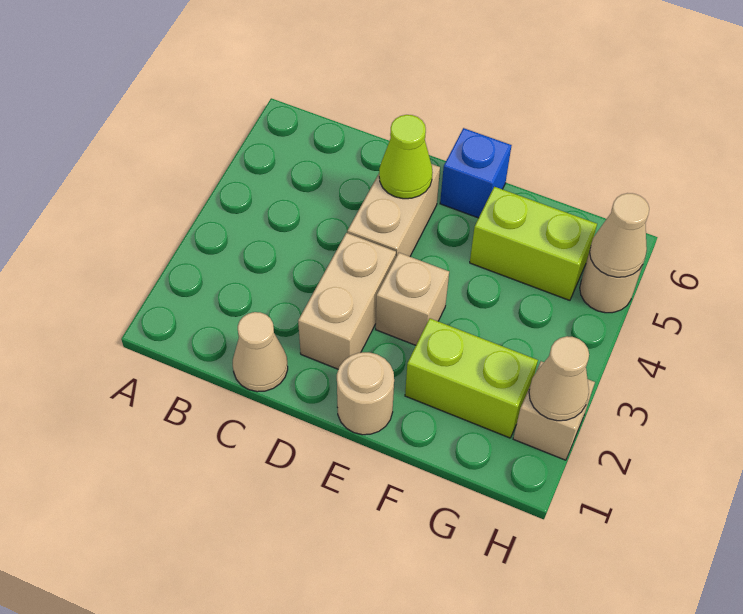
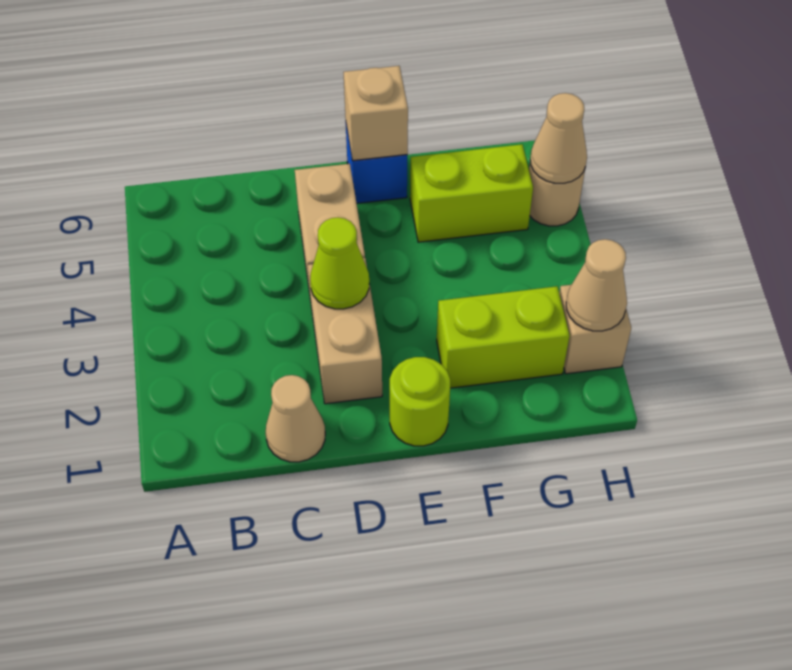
lime cone D5 level 2 -> lime cone D3 level 2
tan round brick E1 level 1 -> lime round brick E1 level 1
tan brick E3 level 1 -> tan brick E6 level 2

